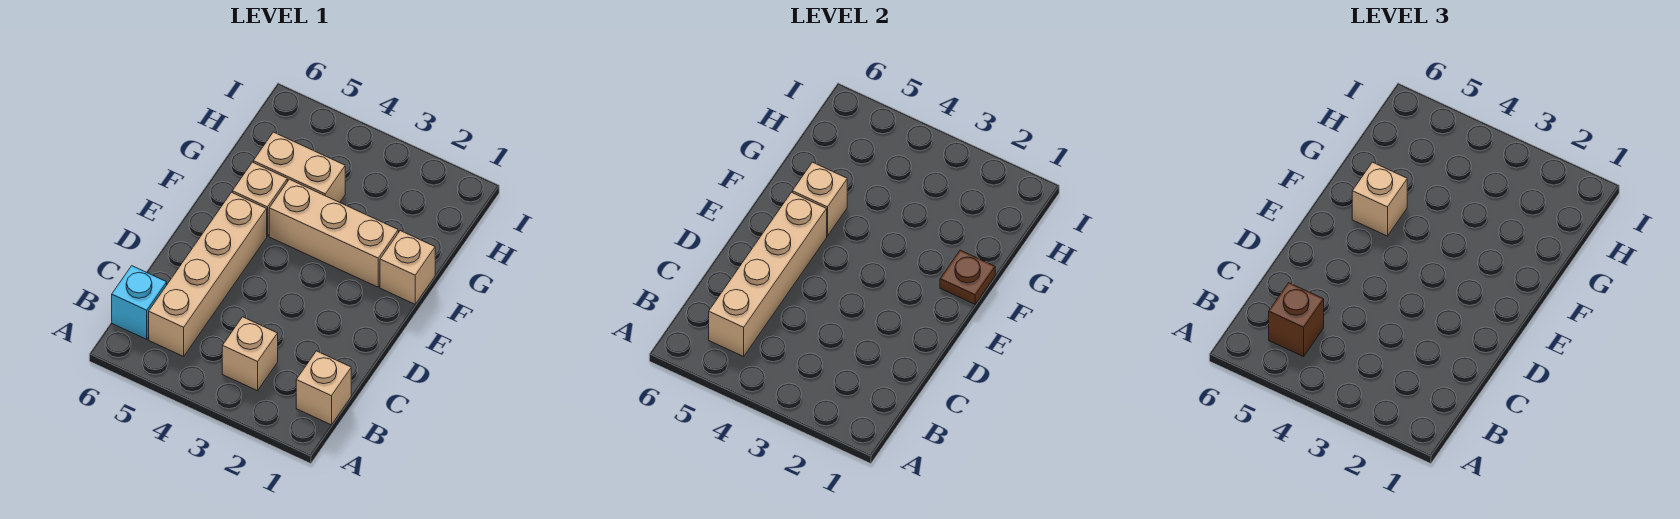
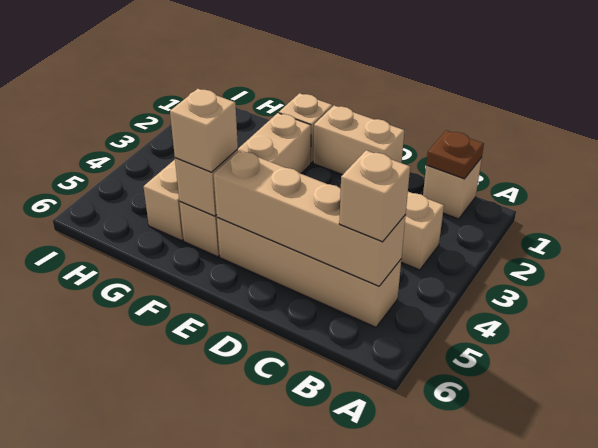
brown brick B5 level 3 -> tan brick B5 level 3
cyan brick B6 level 1 -> none
none -> tan brick D1:E1 level 1
brown plate F1 level 2 -> brown plate B1 level 2

